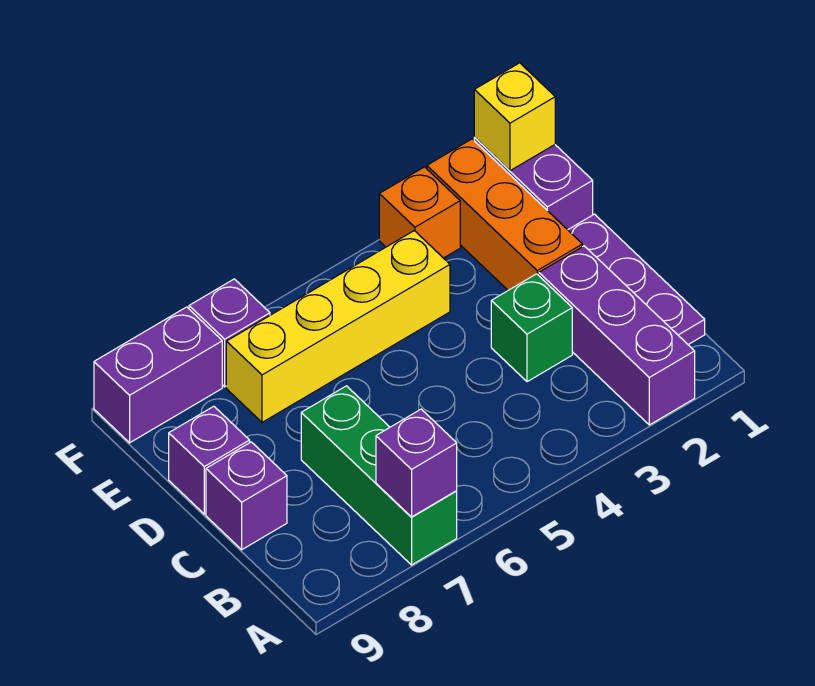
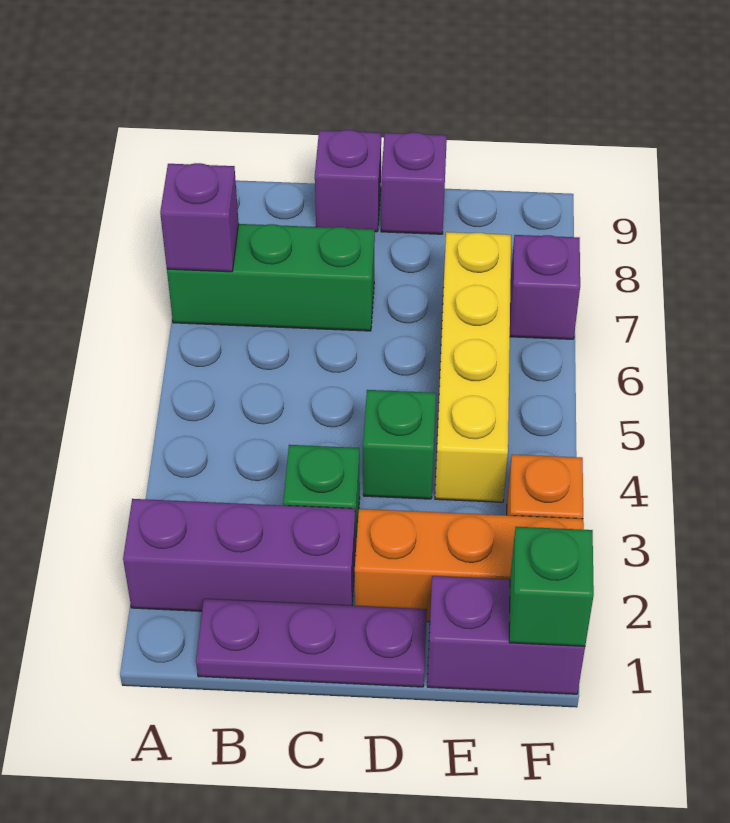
none -> green brick D4 level 1
yellow brick F1 level 2 -> green brick F1 level 2
purple brick F8:F9 level 1 -> none

